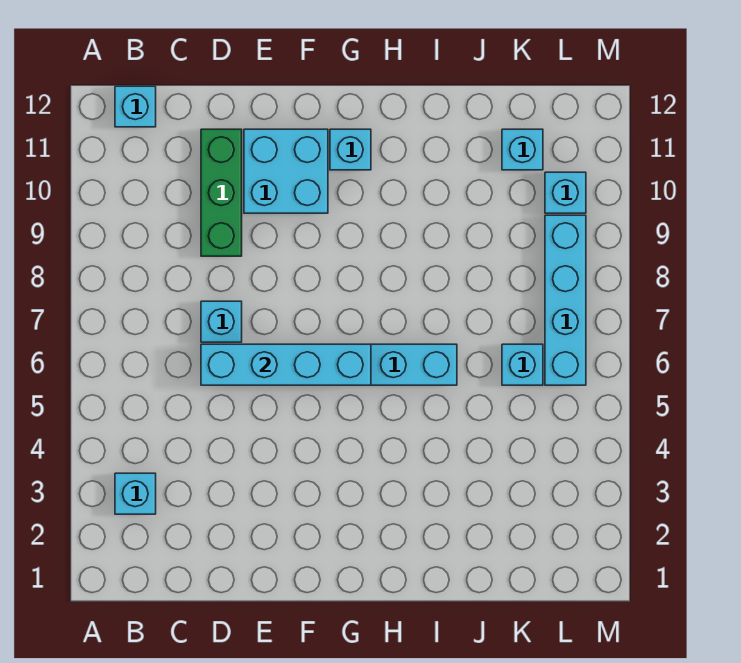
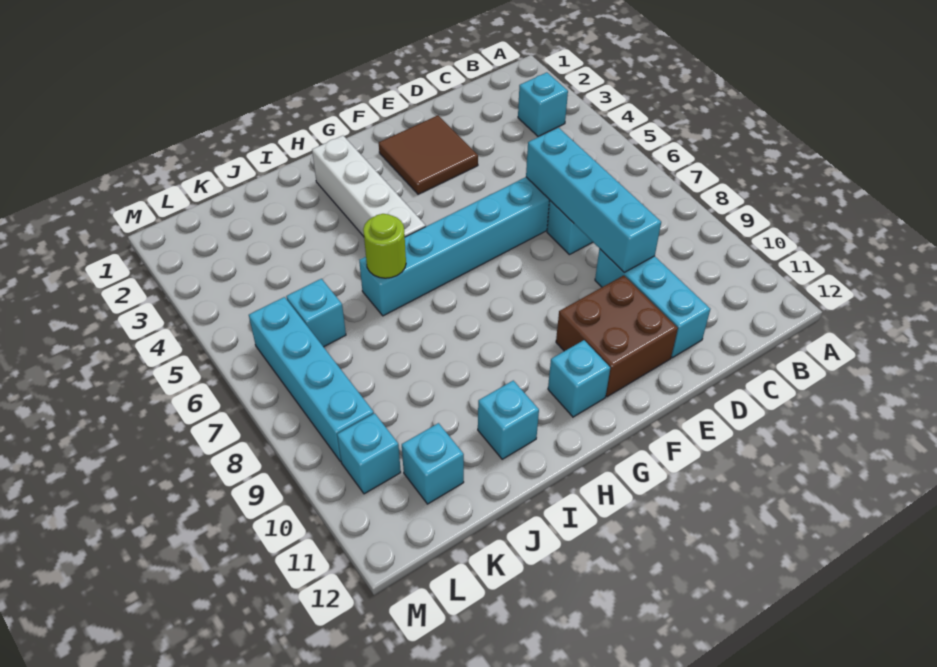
cyan brick B12 level 1 -> cyan brick I11 level 1
cyan brick D6:G6 level 2 -> cyan brick D6:D9 level 2
green brick D9:D11 level 1 -> cyan brick D9:D11 level 1
none -> brown tile E2:F3 level 1
cyan brick E10:F11 level 1 -> brown brick E10:F11 level 1
none -> white brick H2:H5 level 1
none -> lime round brick I6 level 2

